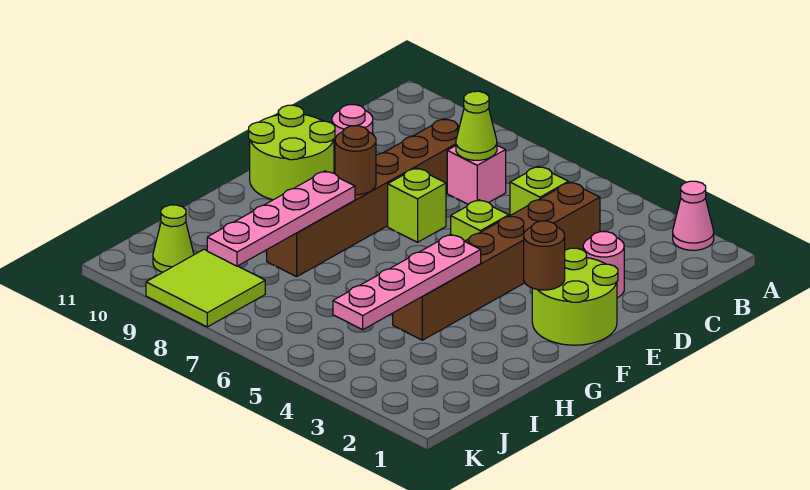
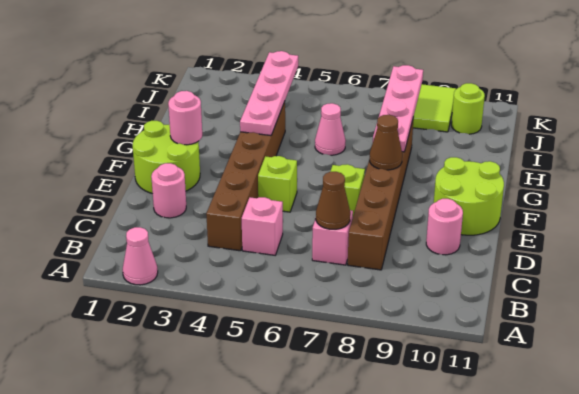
lime brick C5 level 1 -> pink brick C5 level 1
lime cone C7 level 2 -> brown cone C7 level 2
brown round brick F2 level 2 -> pink round brick F2 level 2
brown round brick F8 level 2 -> brown cone F8 level 2
none -> pink cone H6 level 1
lime cone J10 level 1 -> lime round brick J10 level 1

